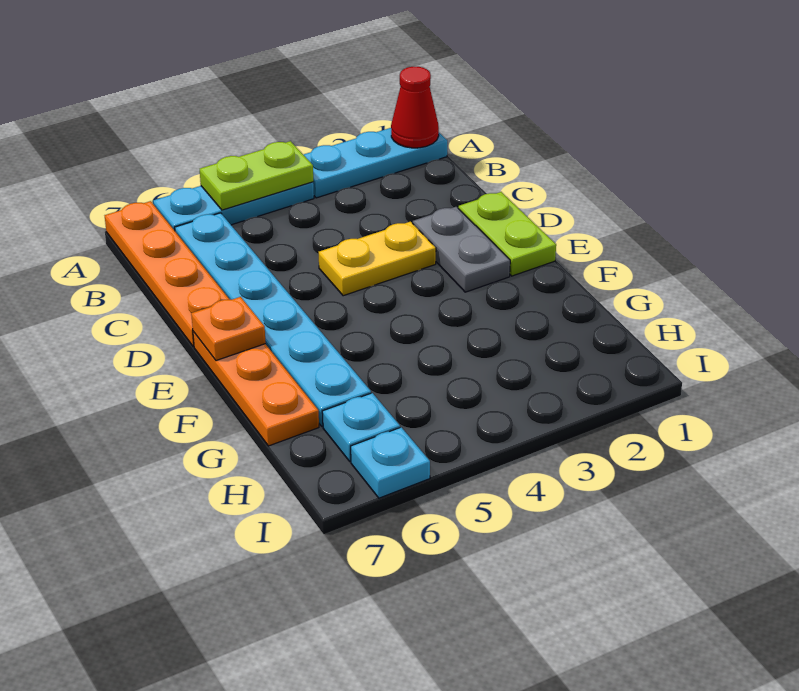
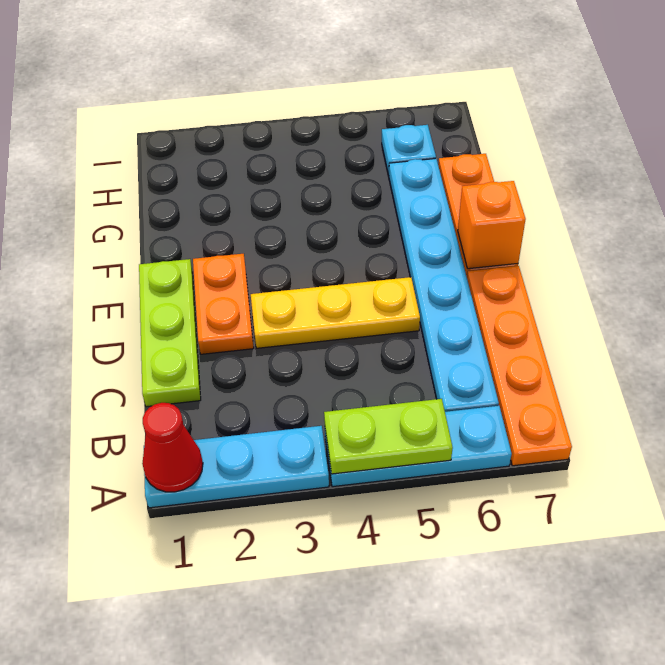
lime plate D1:E1 level 1 -> lime plate C1:E1 level 1
grey plate D2:E2 level 1 -> orange plate D2:E2 level 1
yellow plate D3:D4 level 1 -> yellow plate D3:D5 level 1
orange plate E7 level 2 -> orange brick E7 level 2
cyan plate I6 level 1 -> none

